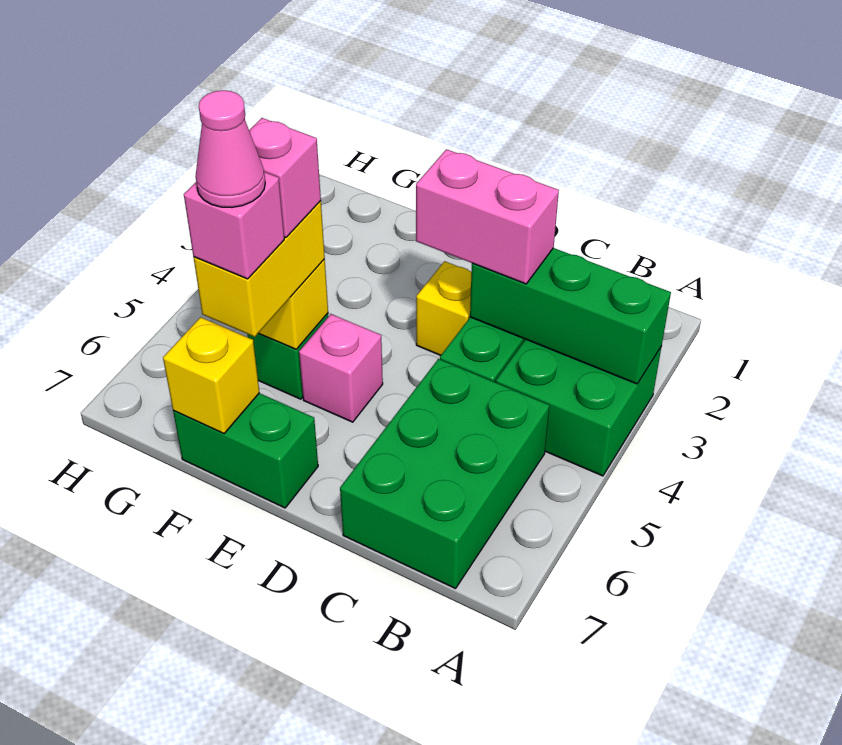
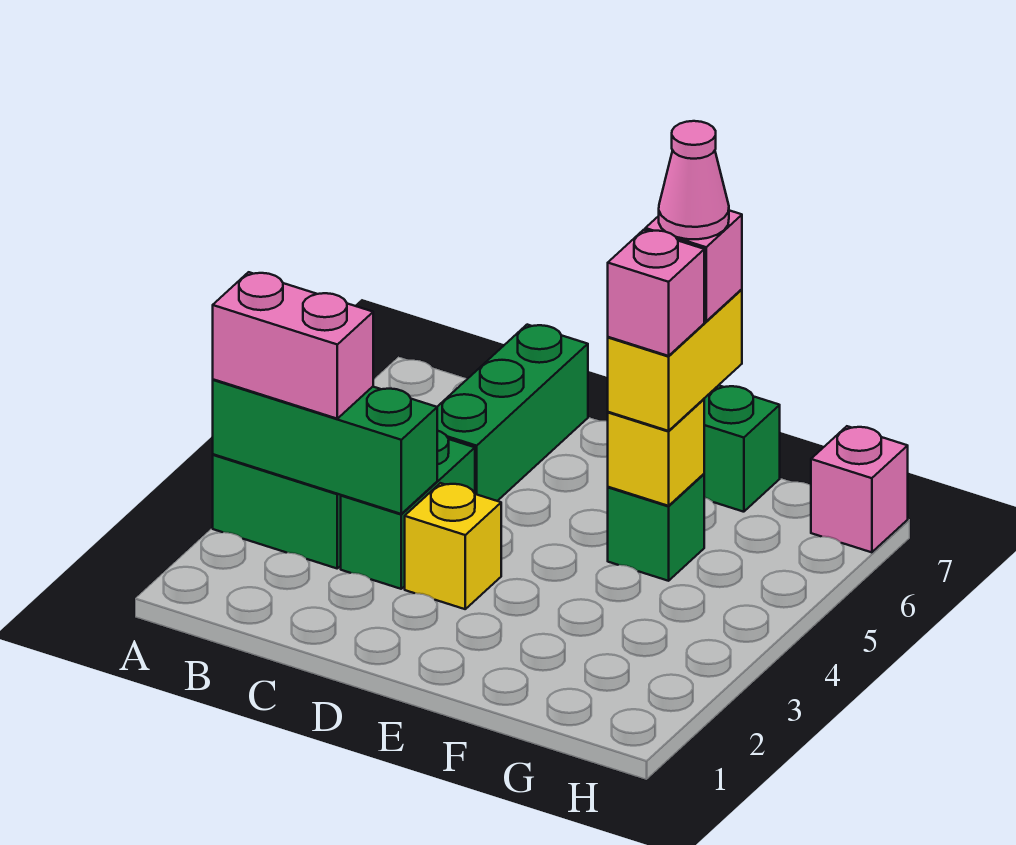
green brick B5:C7 level 1 -> green brick C5:C7 level 1
pink brick C3:D3 level 3 -> pink brick A3:B3 level 3
pink brick E5 level 1 -> pink brick H7 level 1
yellow brick F7 level 2 -> none

